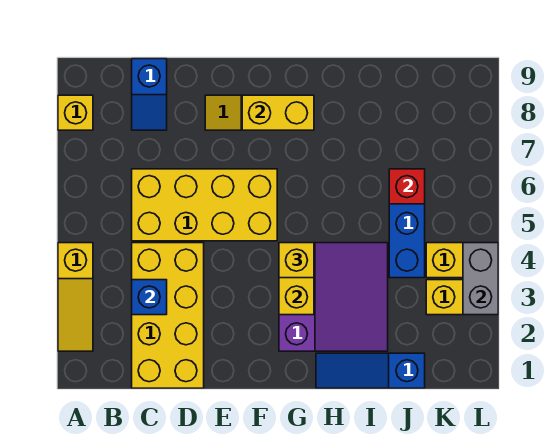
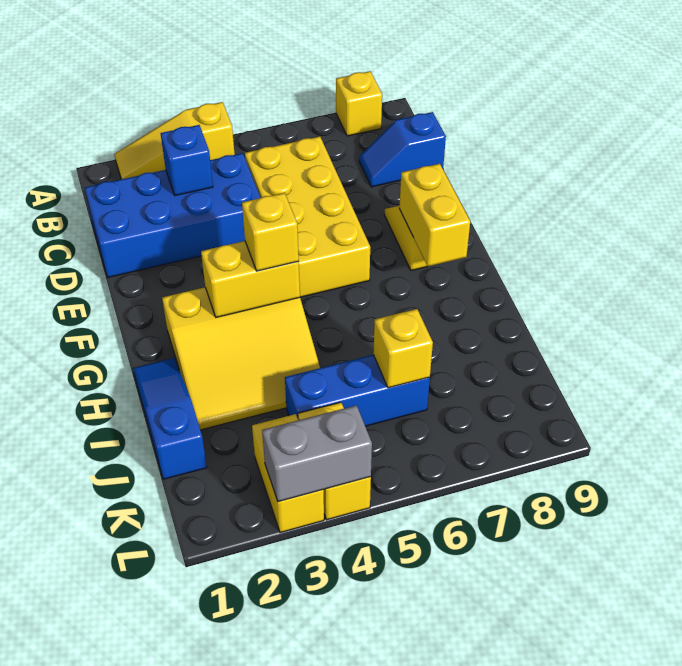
yellow brick C1:D4 level 1 -> blue brick C1:D4 level 1
purple slope G2:I4 level 1 top G -> yellow slope G2:I4 level 1 top G
red brick J6 level 2 -> yellow brick J6 level 2

